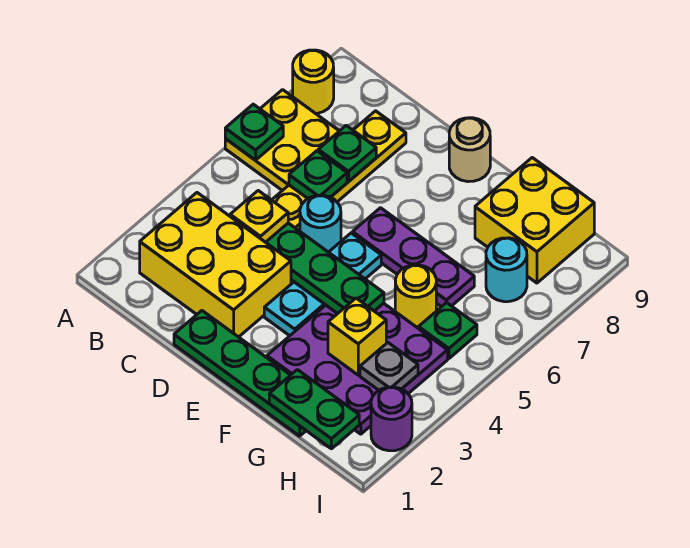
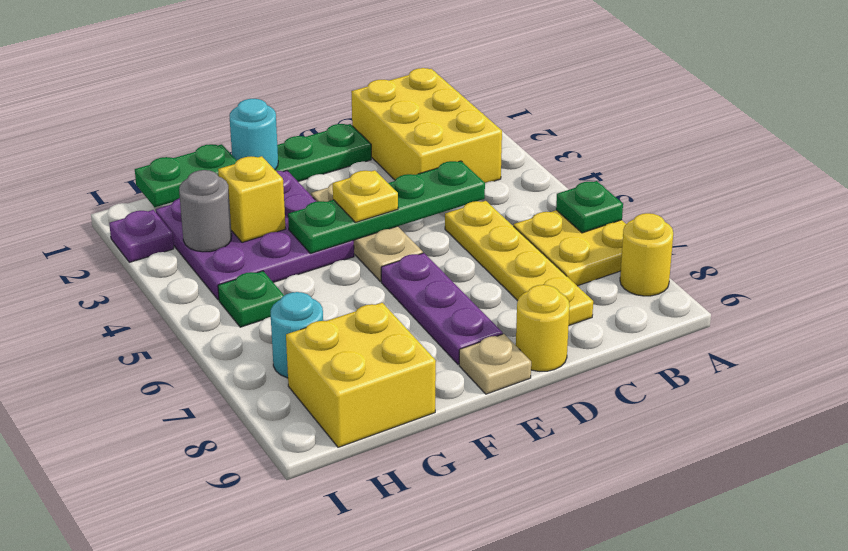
yellow brick B2:D3 level 1 -> yellow brick B1:C3 level 1
yellow plate C4 level 3 -> yellow plate E4 level 3
green plate C6 level 2 -> none
green plate C7 level 2 -> none
cyan round brick D5 level 1 -> cyan round brick F1 level 2
cyan plate E3:E5 level 1 -> tan plate E3:E5 level 1
purple plate E6:G6 level 1 -> purple plate E6:E8 level 1
tan round brick E9 level 1 -> tan plate E9 level 1
yellow round brick G5 level 1 -> yellow round brick D9 level 1
grey plate H3 level 2 -> grey round brick H3 level 2
purple round brick I2 level 1 -> purple plate I2 level 1

